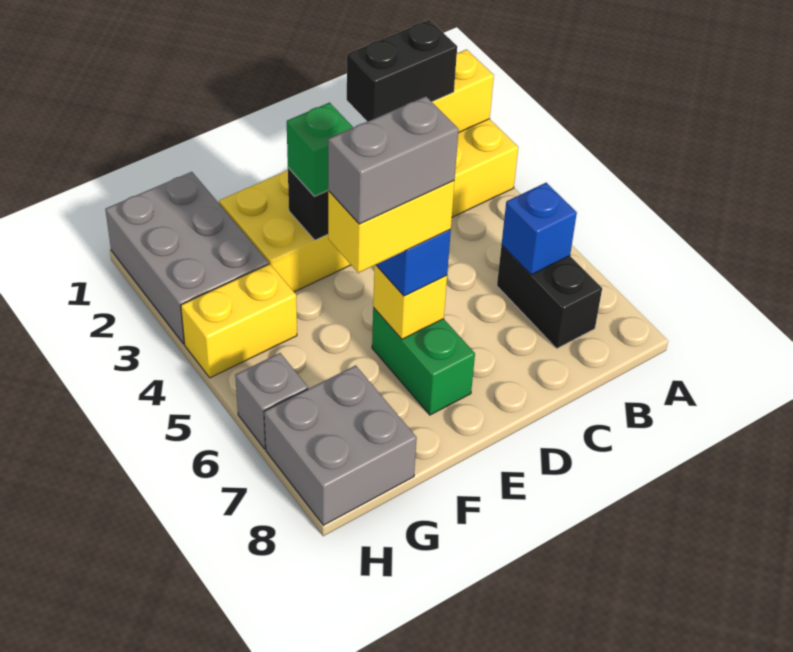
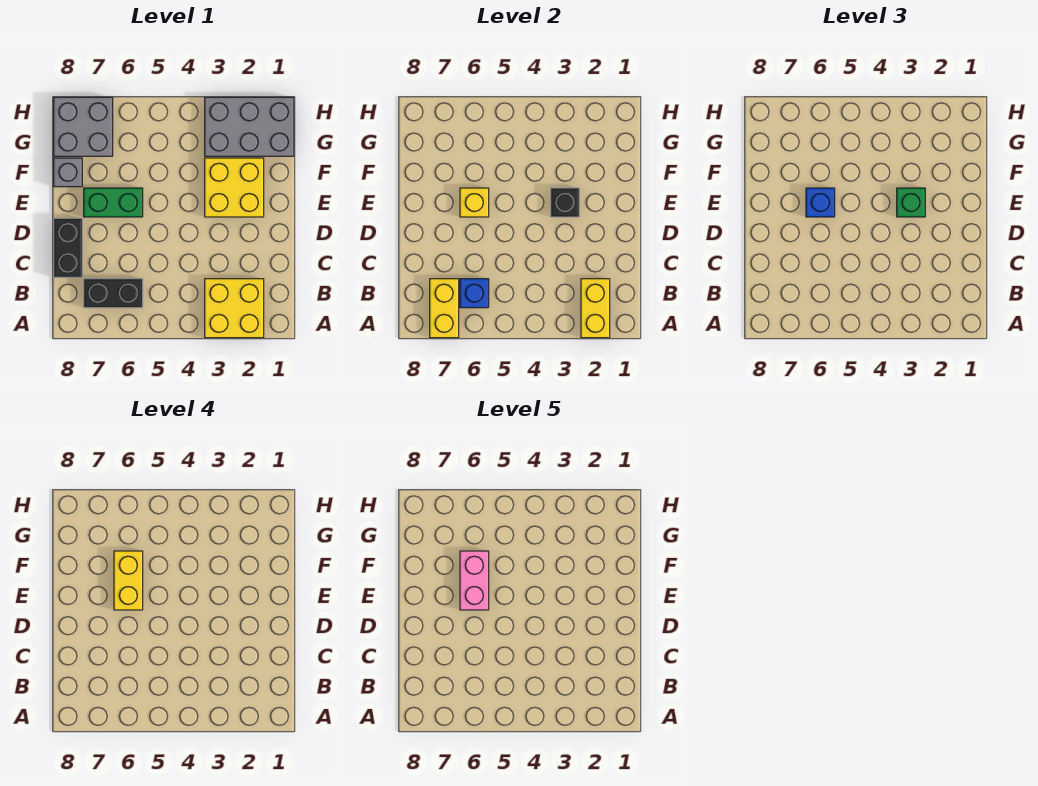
black brick B2:C2 level 3 -> black brick C8:D8 level 1
grey brick E6:F6 level 5 -> pink brick E6:F6 level 5
yellow brick G4:H4 level 1 -> yellow brick A7:B7 level 2
grey brick H6 level 1 -> grey brick F8 level 1

